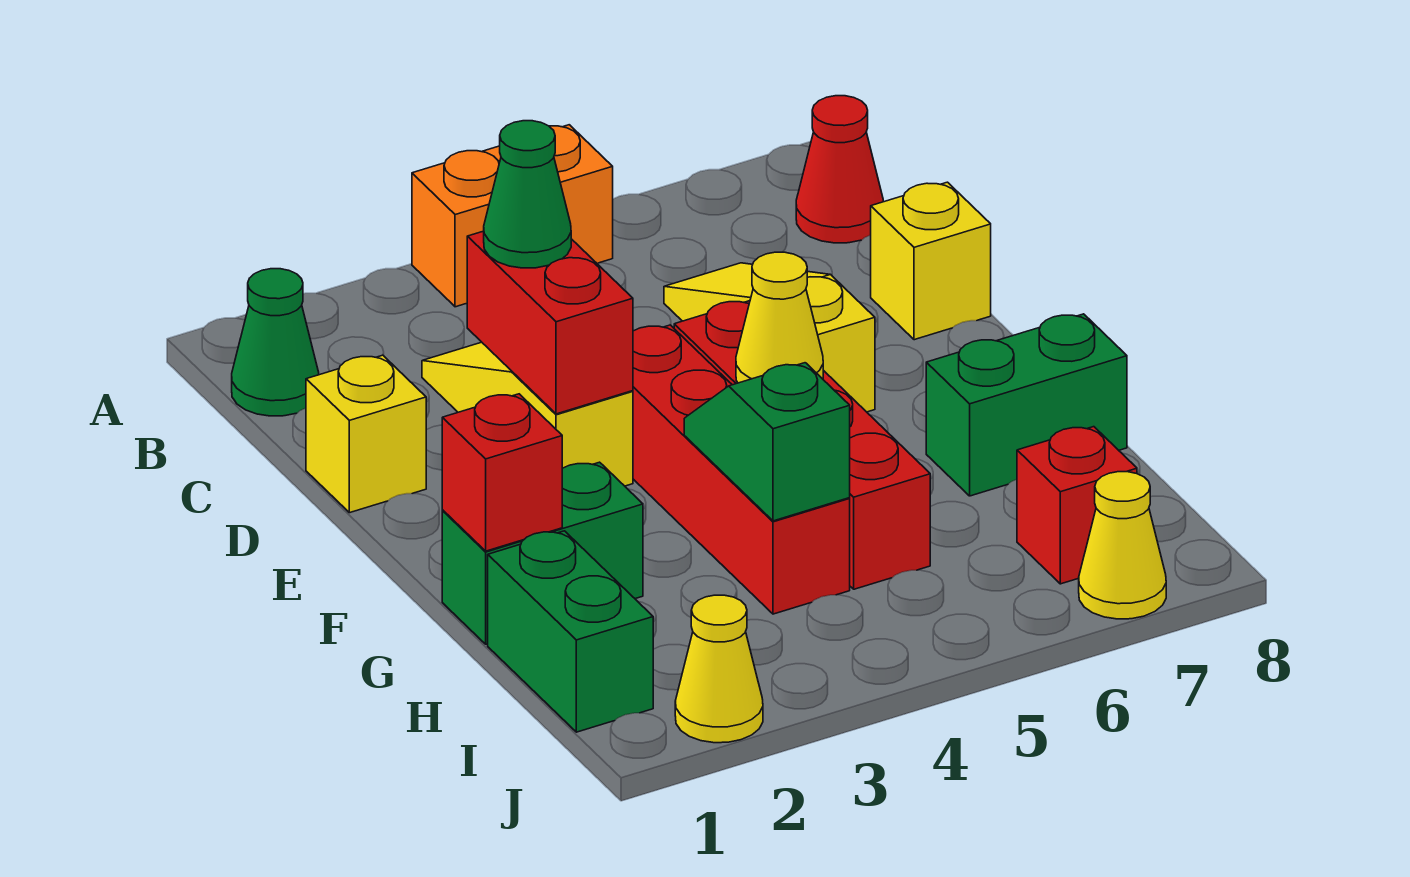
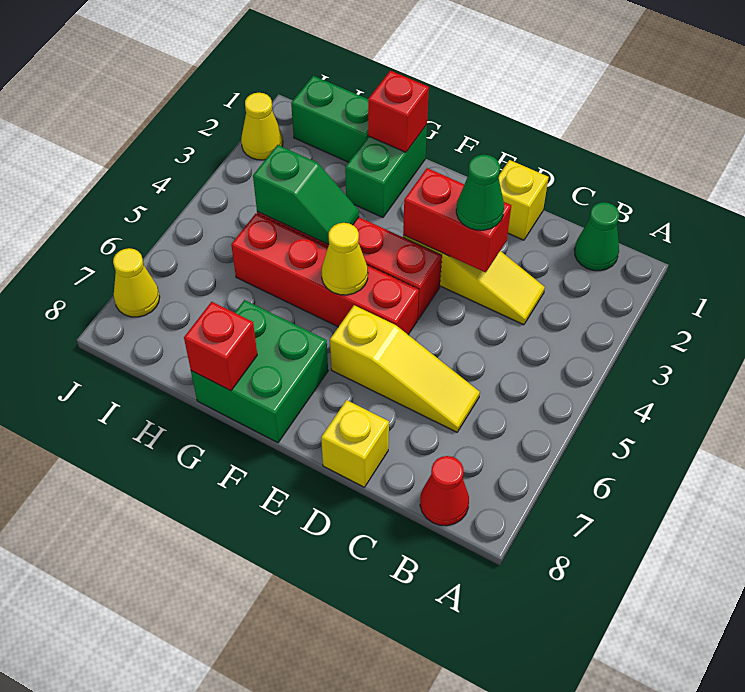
orange brick A4:A5 level 1 -> none
green brick G7:G8 level 1 -> green brick F7:G8 level 1
red brick I7 level 1 -> red brick G8 level 2

